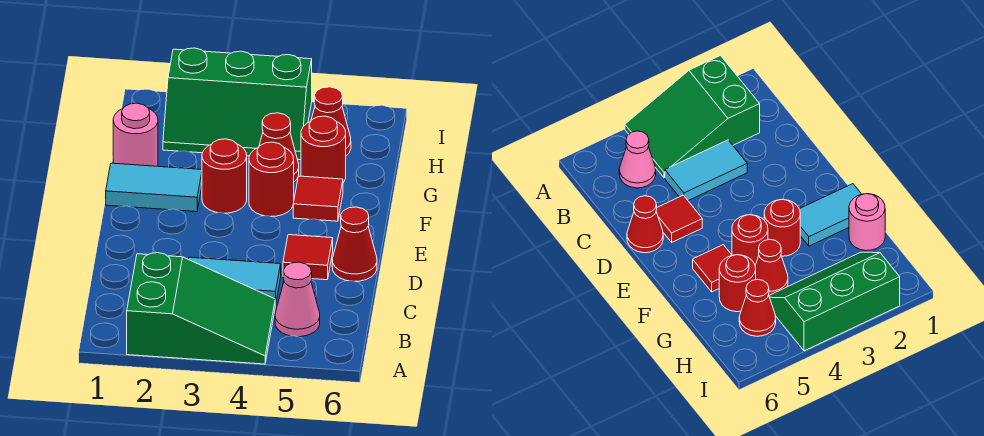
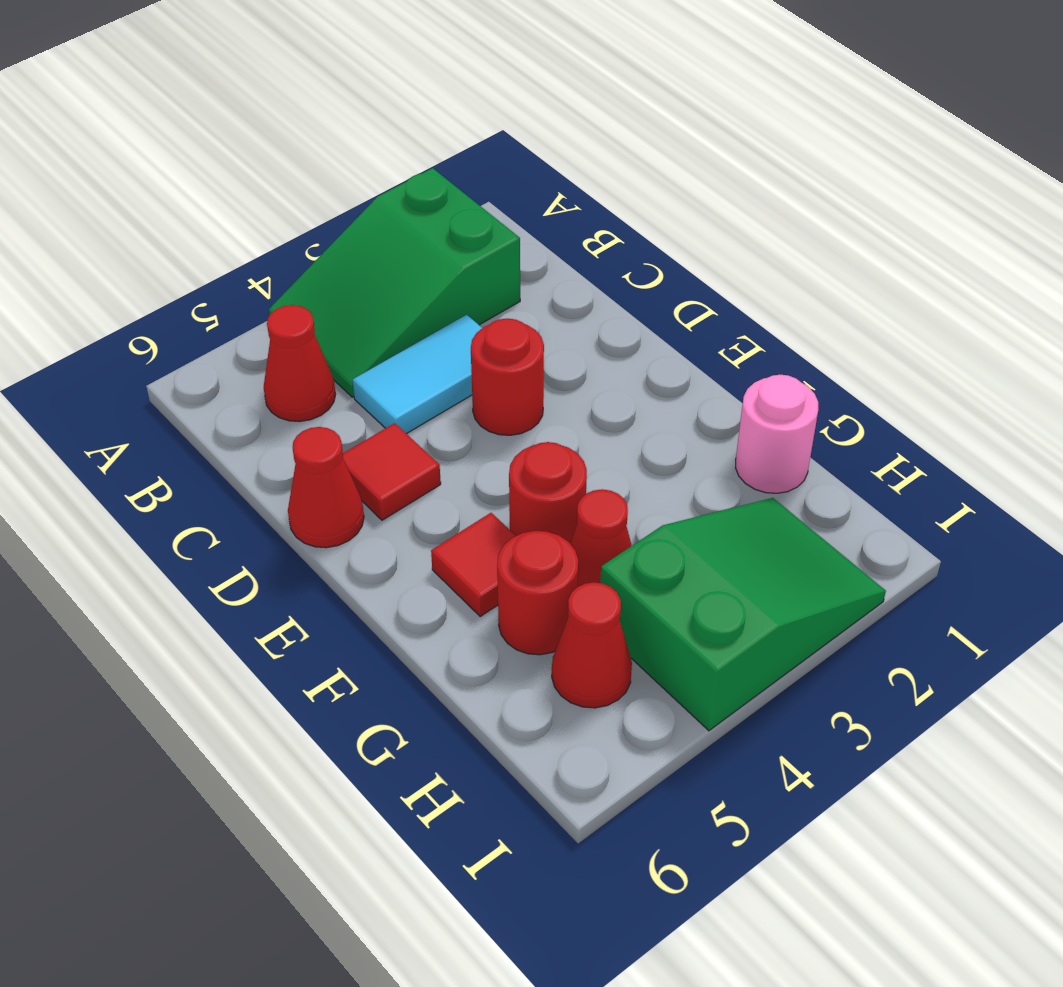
pink cone B5 level 1 -> red cone B5 level 1
cyan tile F1:F2 level 1 -> none
red round brick F3 level 1 -> red round brick D3 level 1
green slope H2:I4 level 1 top I -> green slope H2:I4 level 1 top 4

